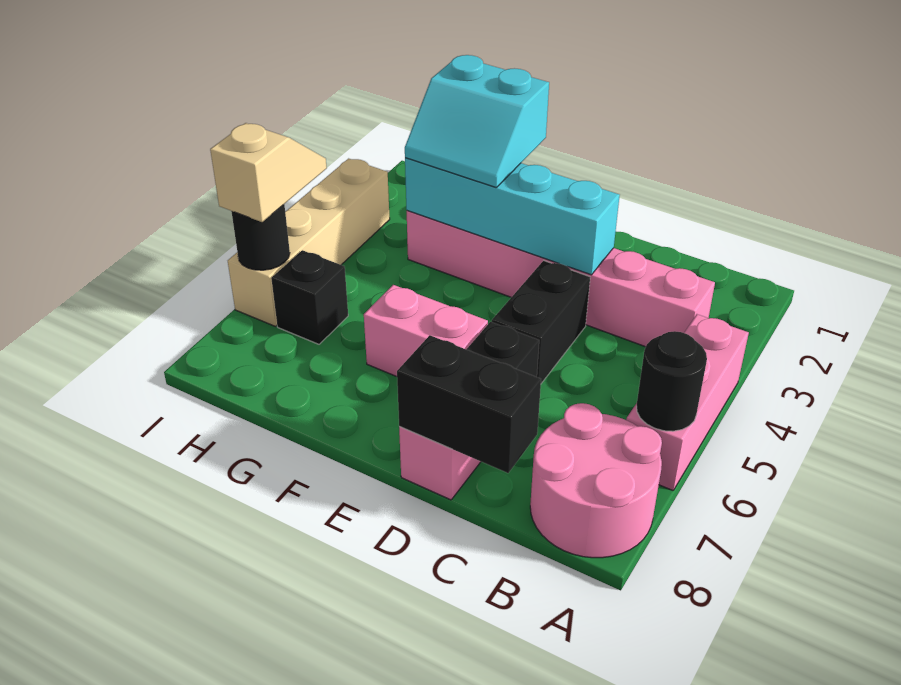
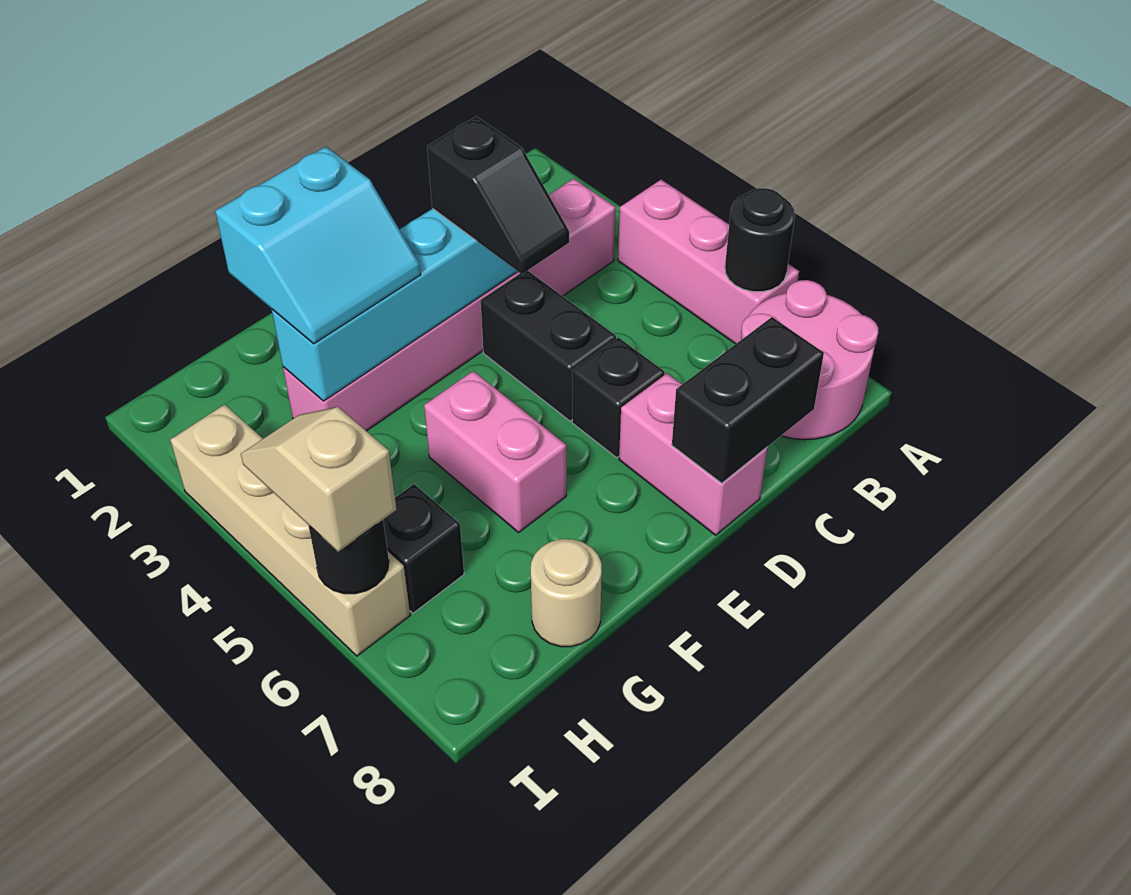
none -> black slope D3:D4 level 3 top 3
pink brick E6:F6 level 1 -> pink brick F5:F6 level 1
none -> tan round brick G8 level 1

